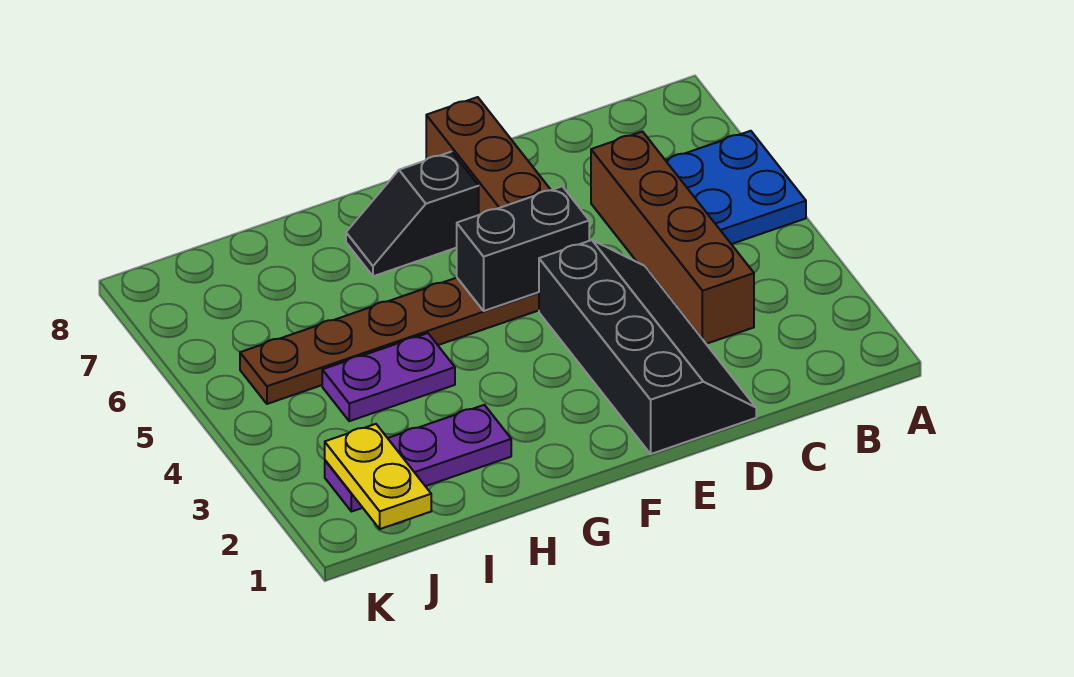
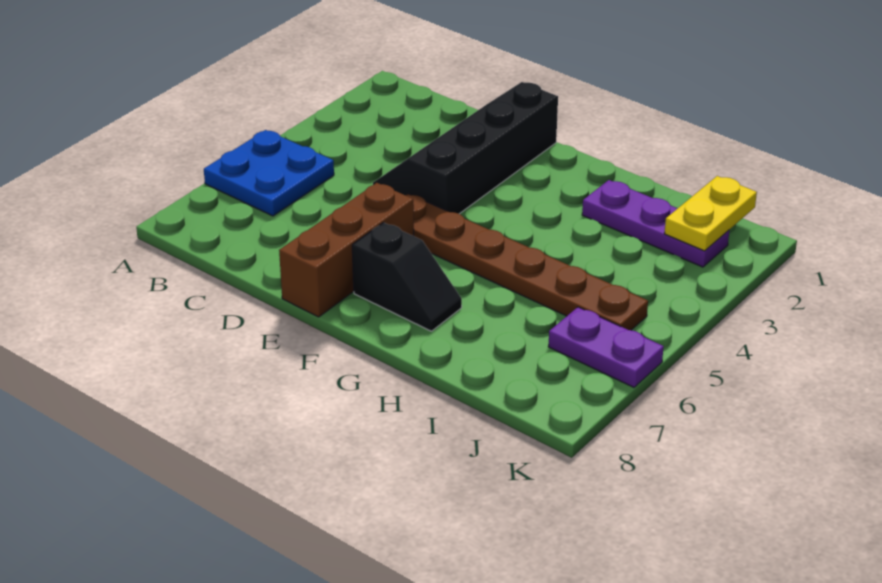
brown brick C3:C6 level 1 -> none
black brick E5:F5 level 2 -> none
purple plate H4:I4 level 1 -> purple plate J6:K6 level 1

